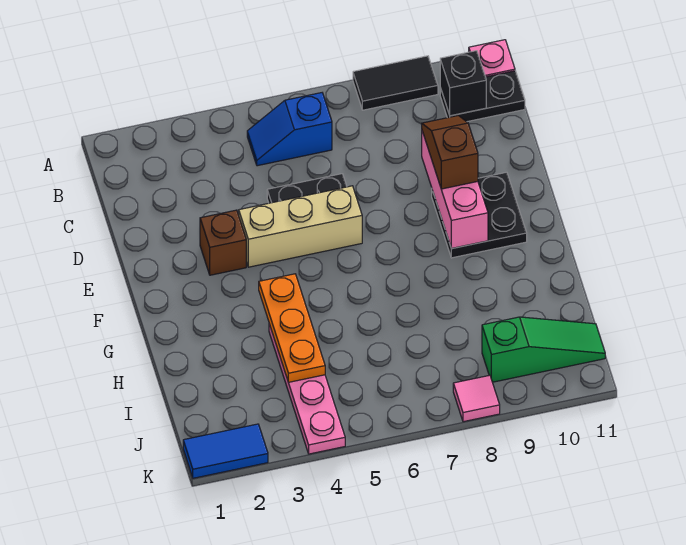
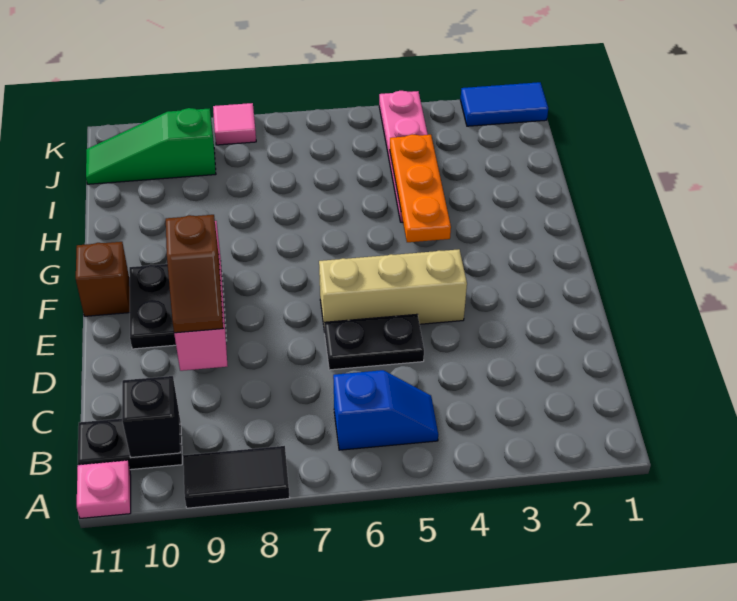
brown brick E3 level 1 -> brown brick F11 level 1

